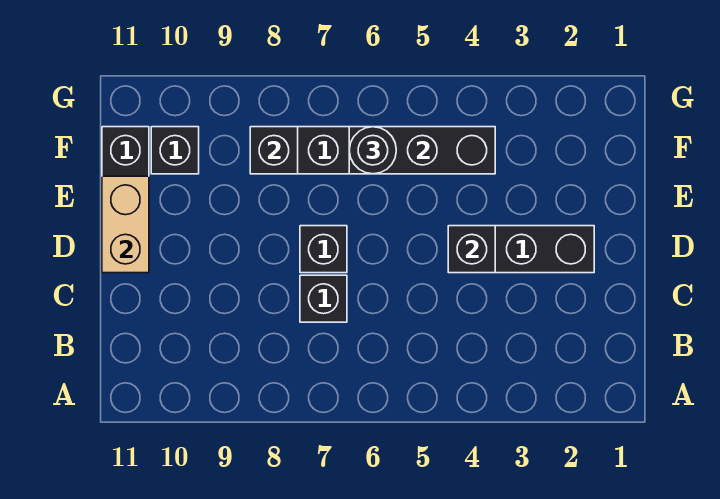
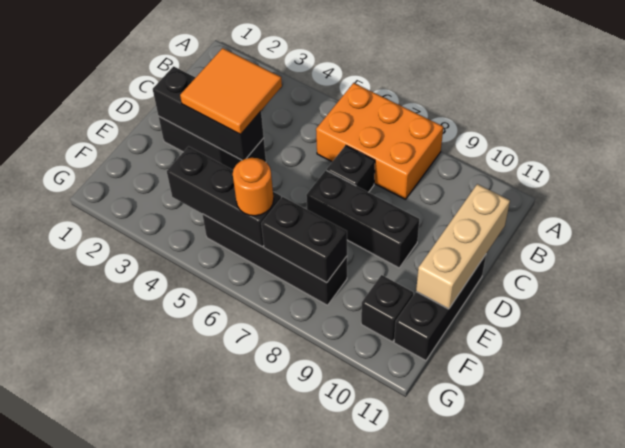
none -> orange brick A6:B8 level 1
none -> orange tile C3:D4 level 3
black brick D4 level 2 -> black brick D2:D4 level 2
black brick D7 level 1 -> black brick D7:D9 level 1
tan brick D11:E11 level 2 -> tan brick C11:E11 level 2
black round brick F6 level 3 -> orange round brick F6 level 3
black brick F8 level 2 -> black brick F7:F8 level 2

